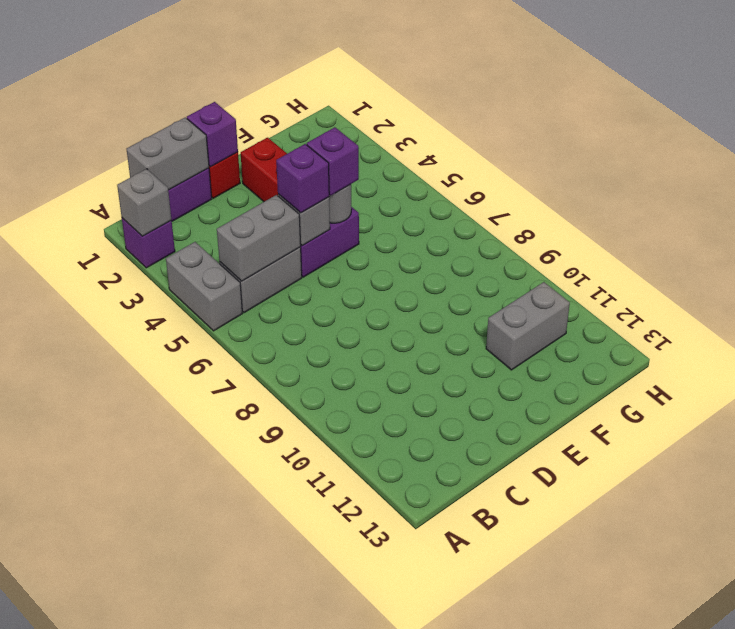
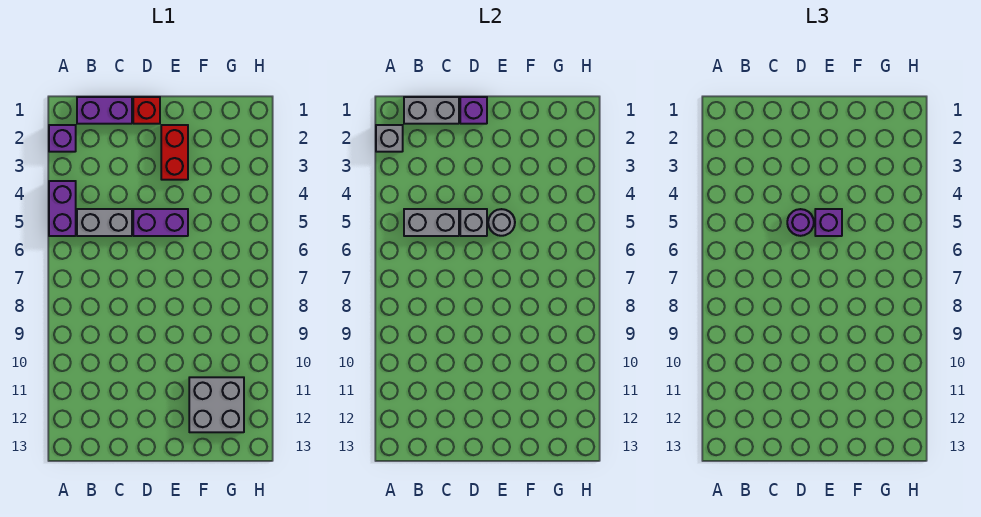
grey brick A4:A5 level 1 -> purple brick A4:A5 level 1
purple brick D5 level 3 -> purple round brick D5 level 3
grey brick F11:G11 level 1 -> grey brick F11:G12 level 1

